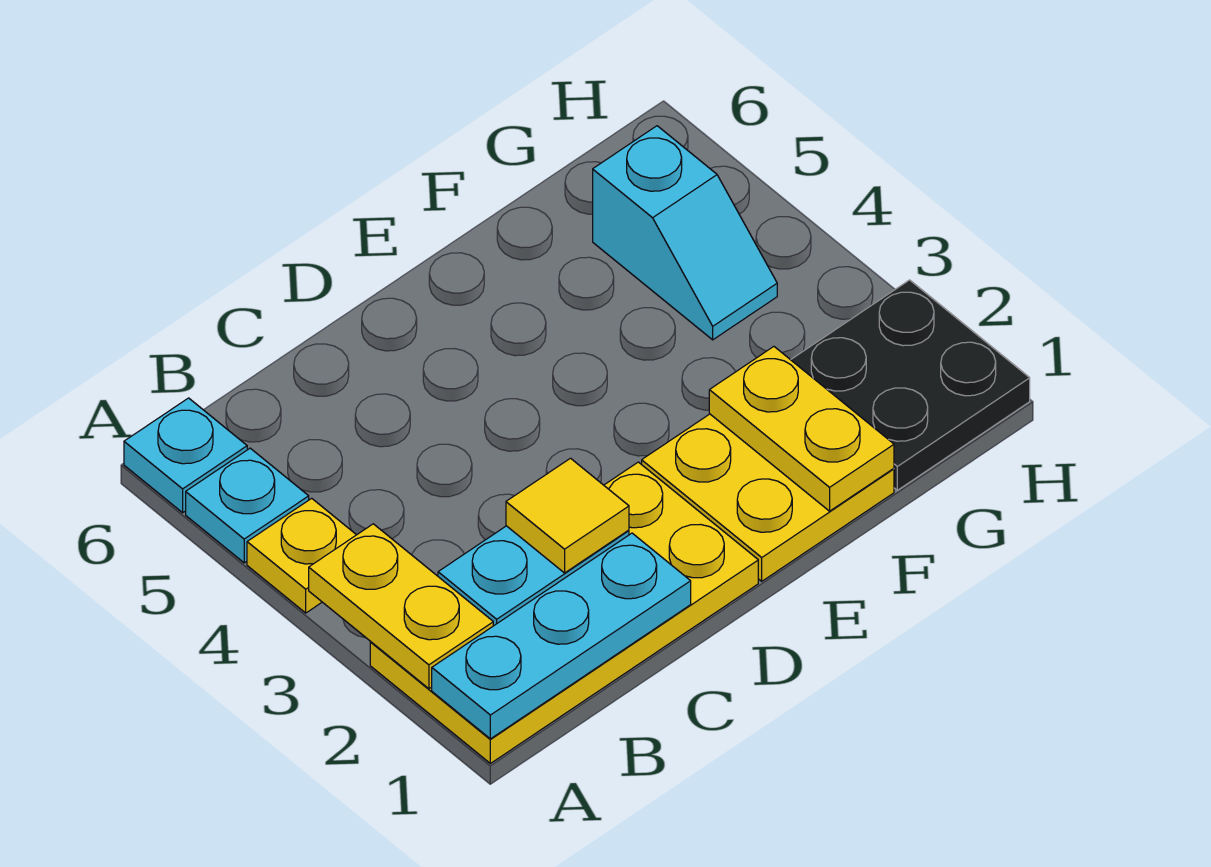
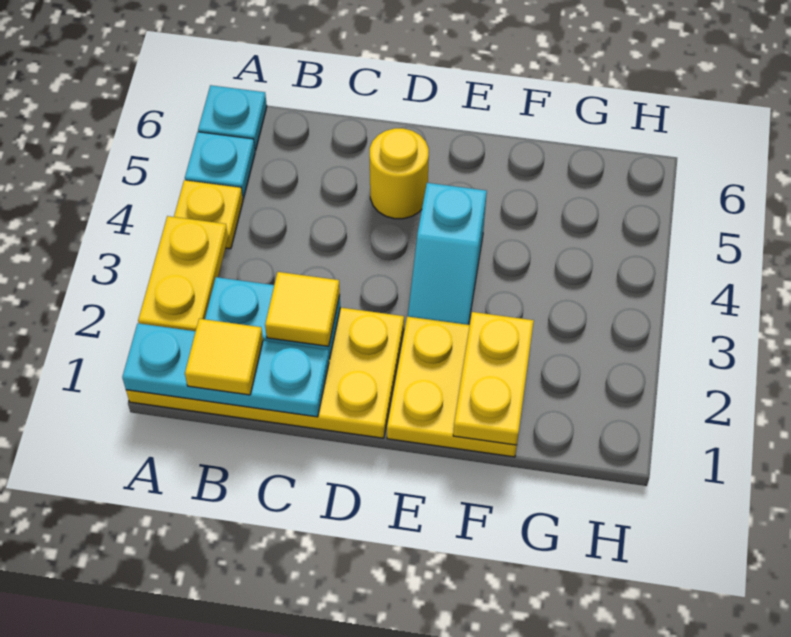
none -> yellow tile B1 level 3
none -> yellow round brick D5 level 1
black plate G1:H2 level 1 -> none
cyan slope G4:G5 level 1 top 5 -> cyan slope E3:E4 level 1 top 4

